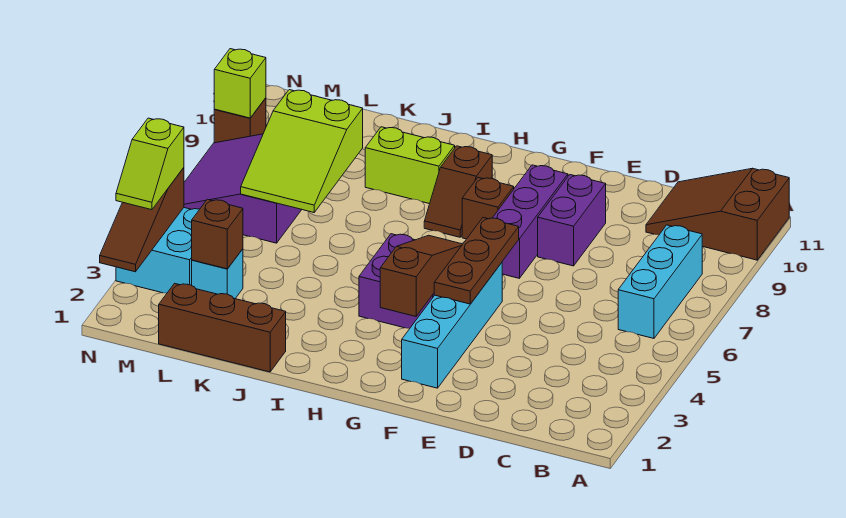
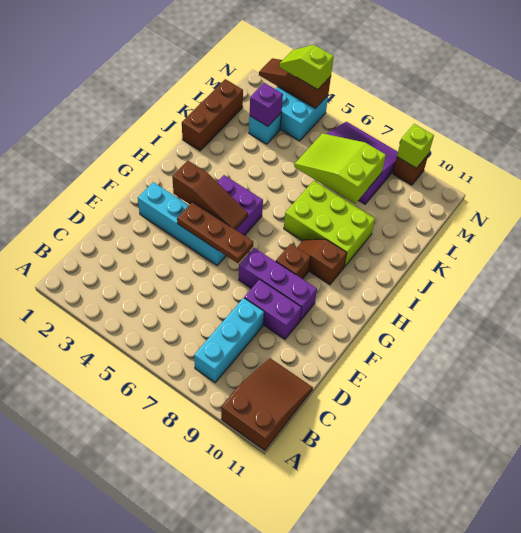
cyan brick B6:B8 level 1 -> cyan brick B8:D8 level 1
lime brick I9:J9 level 1 -> lime brick I7:J9 level 1
brown brick L3 level 2 -> purple brick L3 level 2

